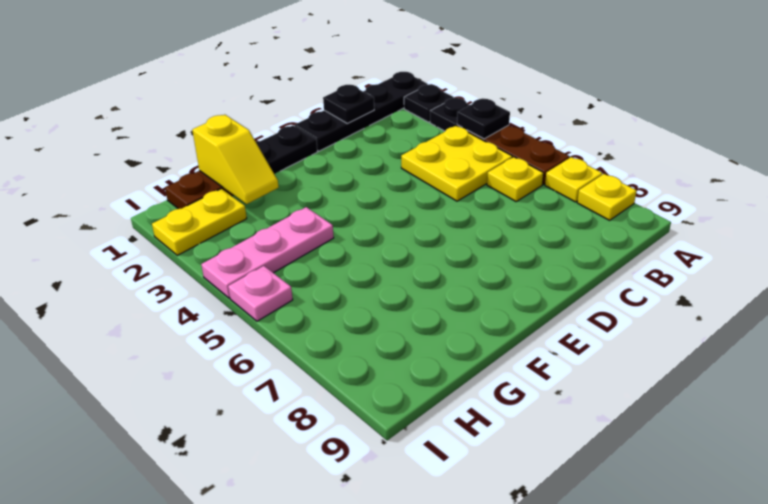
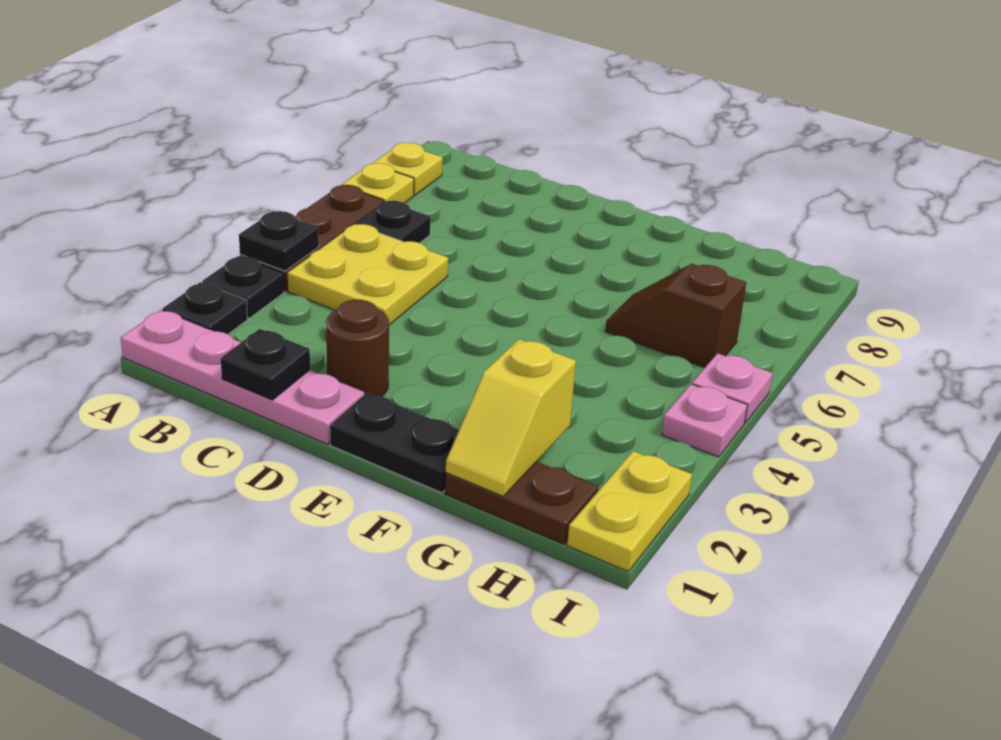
black plate A1:D1 level 1 -> pink plate A1:D1 level 1
yellow plate B6 level 1 -> black plate B6 level 1
none -> brown round brick D2 level 1
yellow slope G1:G2 level 2 top 1 -> yellow slope G1:G2 level 2 top 2
pink plate G4:I4 level 1 -> pink plate I4 level 1
none -> brown slope G6:H6 level 1 top H
yellow plate H2:I2 level 1 -> yellow plate I1:I2 level 1

